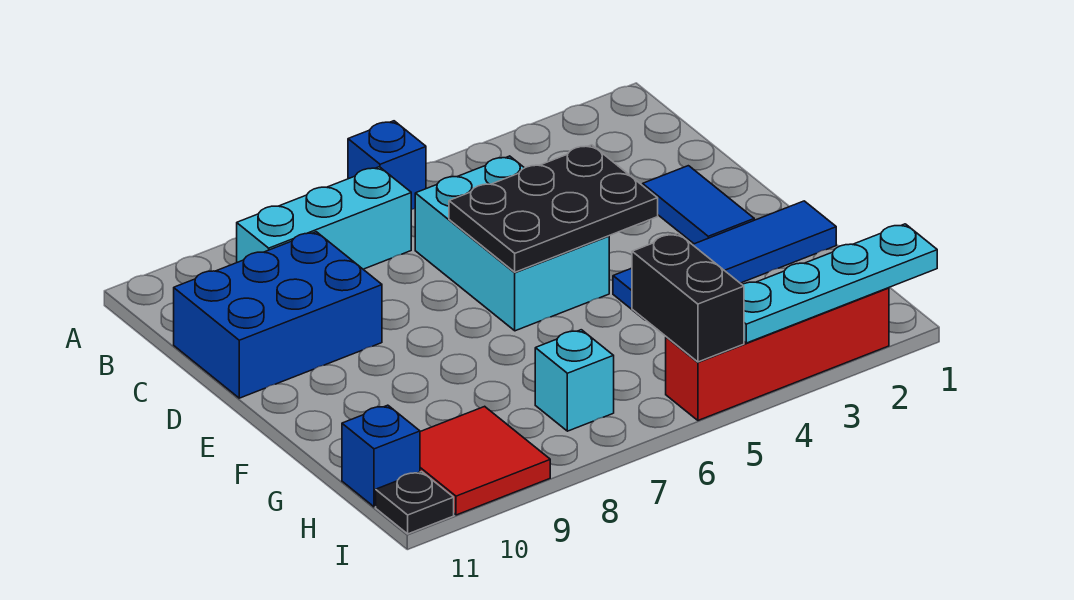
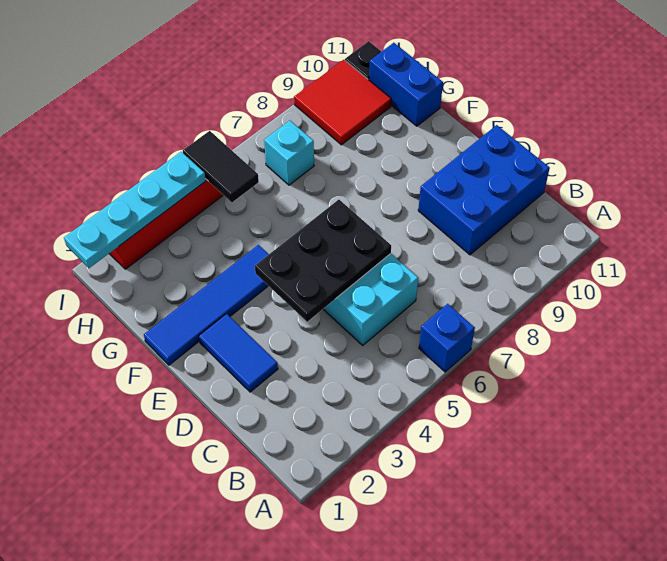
cyan brick B7:B9 level 1 -> none
black brick H5:I5 level 2 -> black tile H5:I5 level 2
blue brick H11 level 1 -> blue brick G11:H11 level 1

